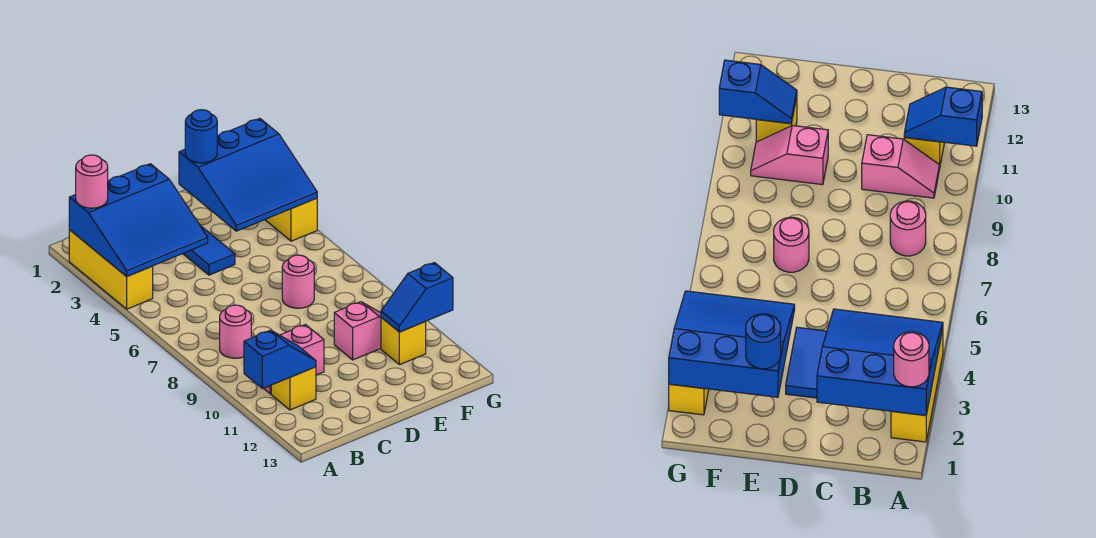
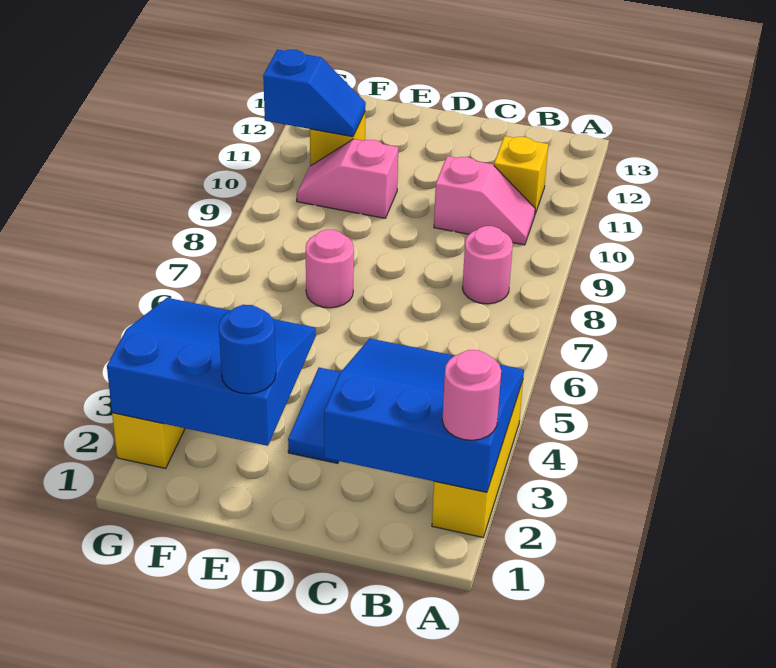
blue slope A11:B11 level 2 top A -> none

